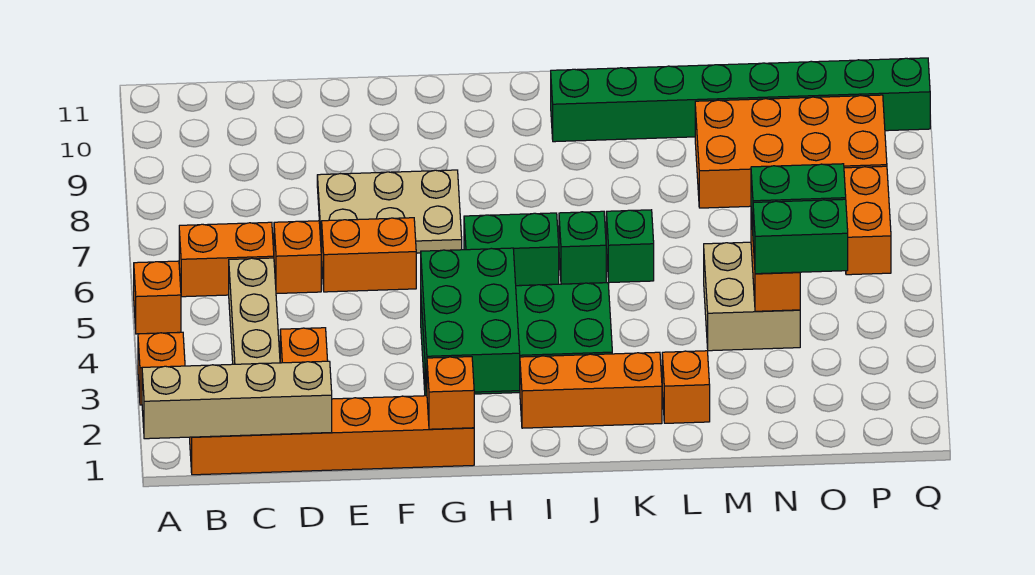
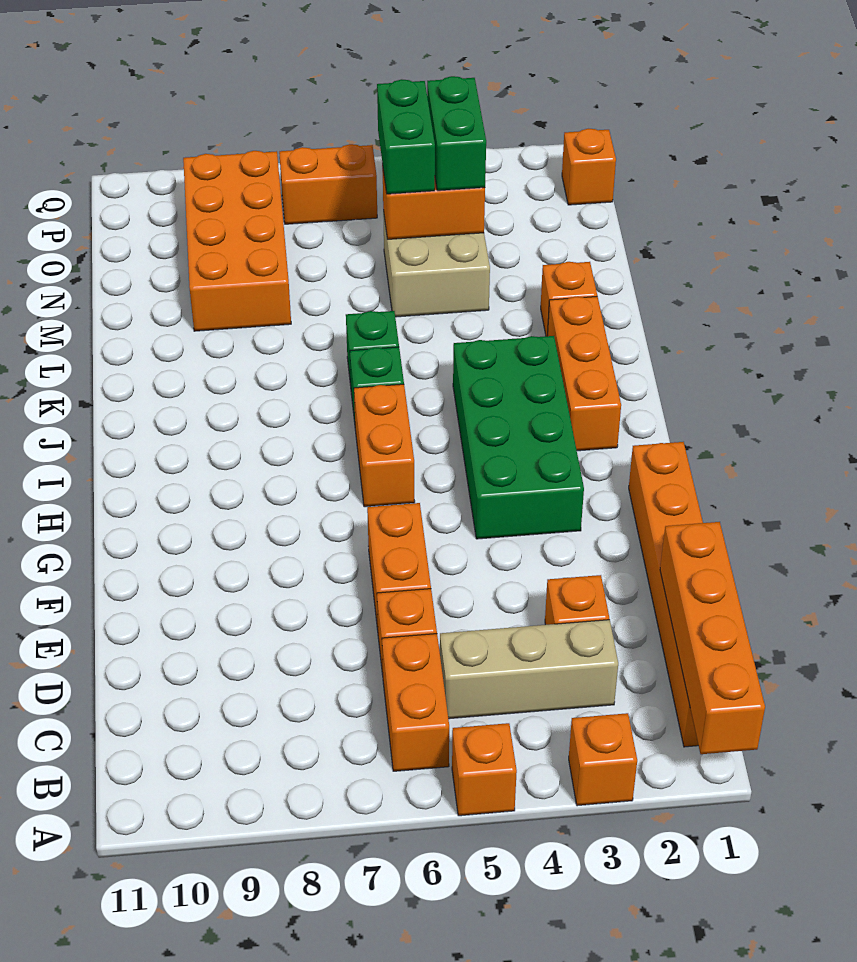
tan brick A1:D1 level 2 -> orange brick A1:D1 level 2
tan plate E7:G8 level 1 -> none
orange brick G1 level 2 -> orange brick P1 level 1
green brick G2:H4 level 2 -> none
green brick H6:I6 level 1 -> orange brick H6:I6 level 1
green brick J10:Q10 level 1 -> none

